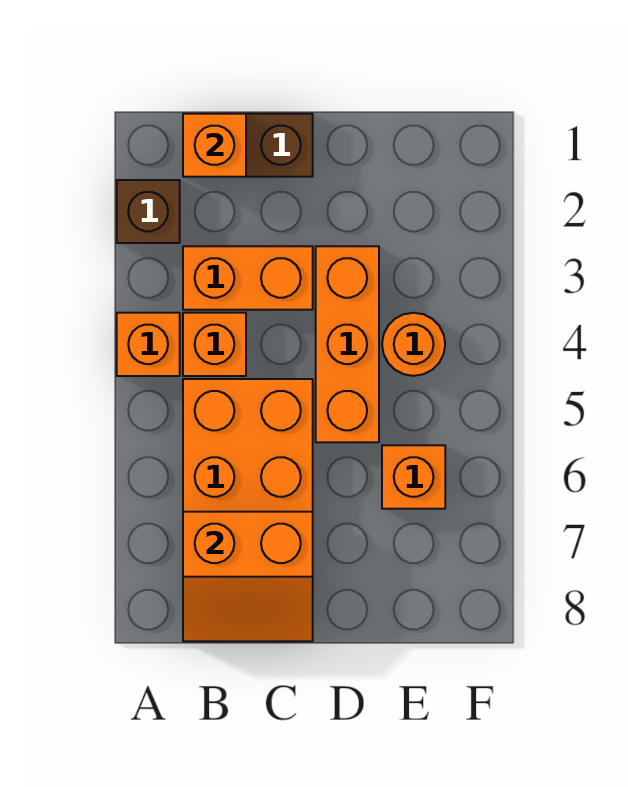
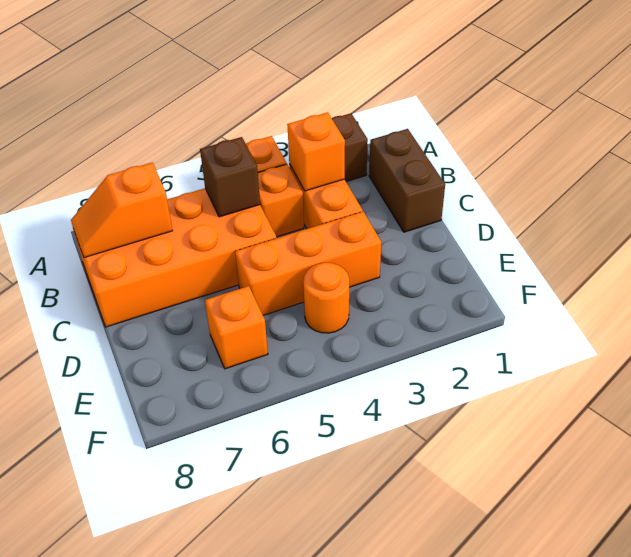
orange brick B1 level 2 -> orange brick B3 level 2
none -> brown brick B5 level 2
orange slope B7:C8 level 2 top 7 -> orange slope B7:B8 level 2 top 7

